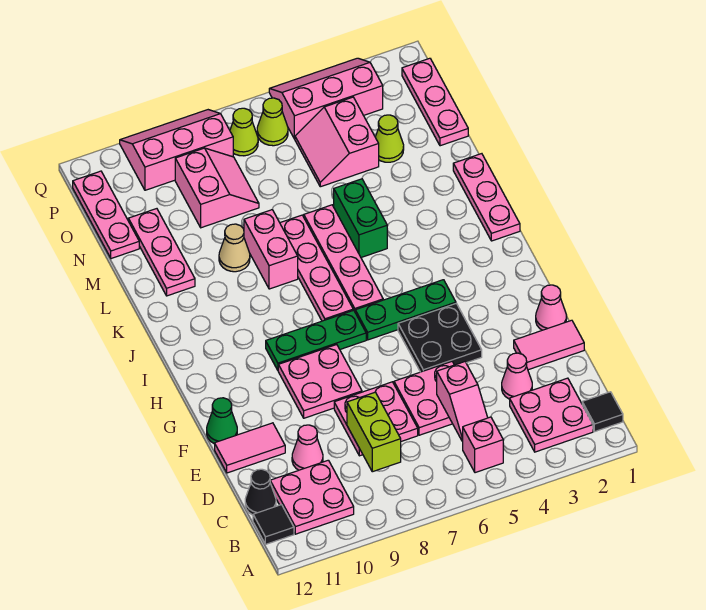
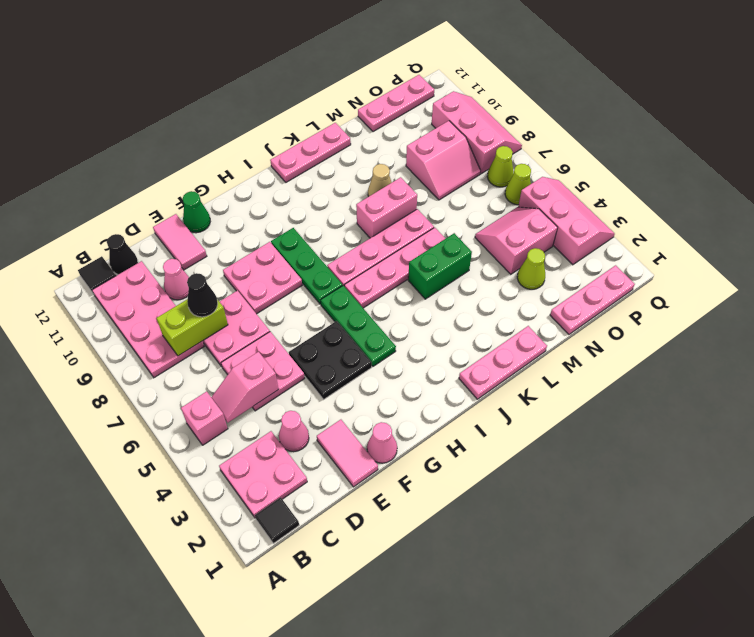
pink plate B10:C11 level 1 -> pink plate B8:C11 level 1
none -> black cone D8 level 3
pink plate L11:N11 level 1 -> pink plate J12:L12 level 1

